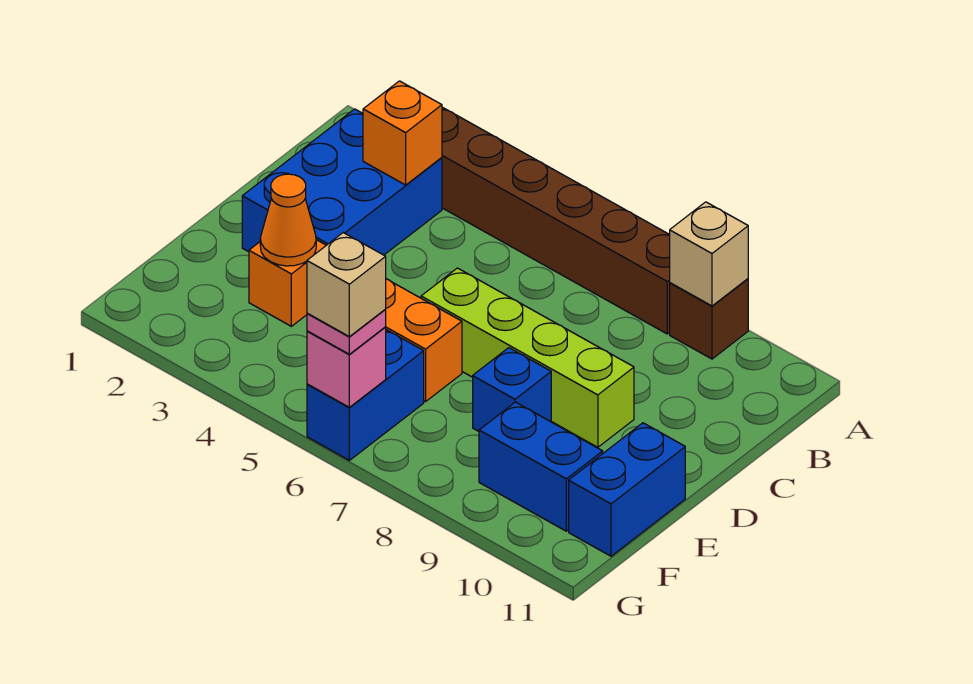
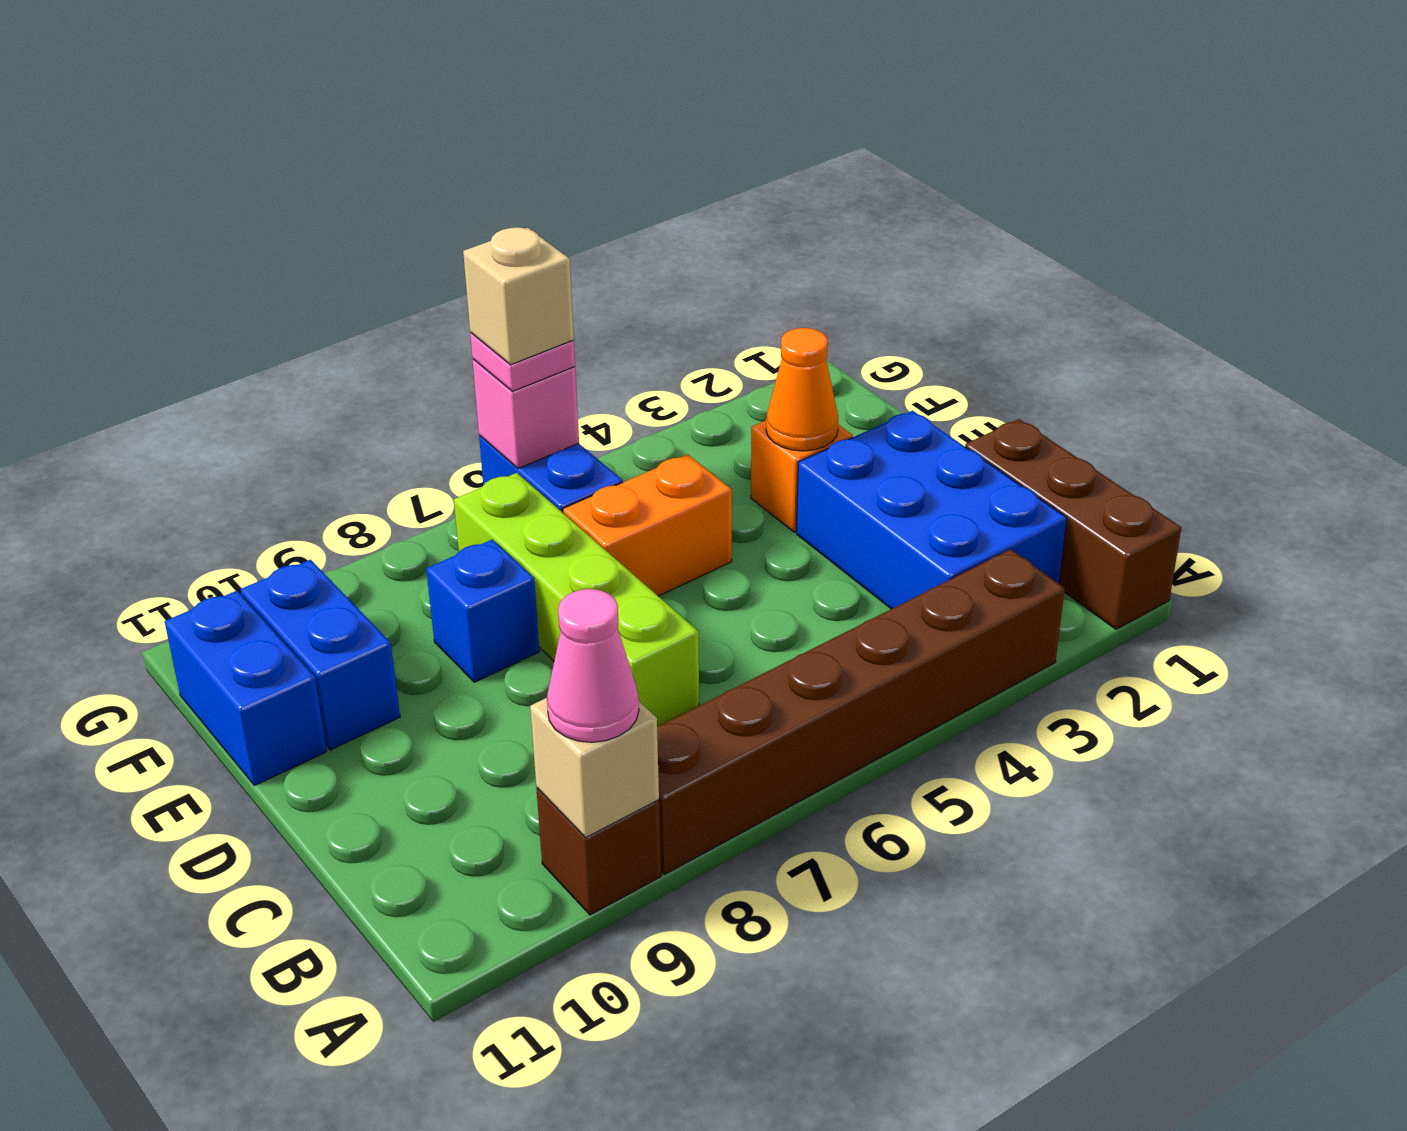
none -> brown brick A1:C1 level 1
none -> pink cone A9 level 3
orange brick B3 level 2 -> none
lime brick D6:D9 level 1 -> lime brick C7:F7 level 1
blue brick F9:F10 level 1 -> blue brick E10:F10 level 1

